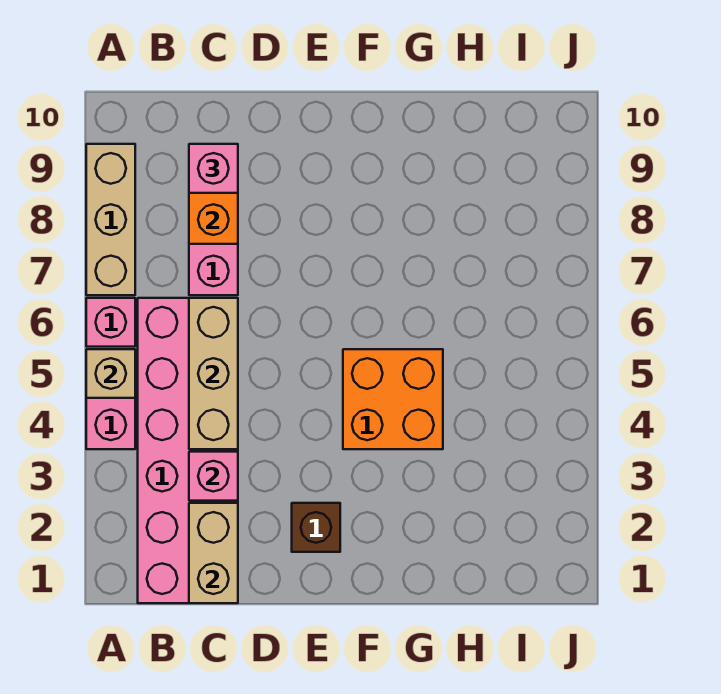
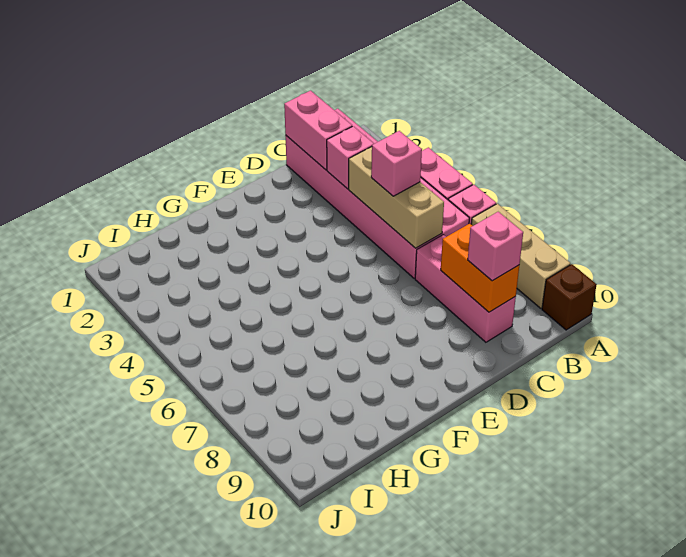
tan brick A5 level 2 -> none
tan brick C1:C2 level 2 -> pink brick C1:C2 level 2
none -> pink brick C5 level 3
brown brick E2 level 1 -> brown brick A10 level 1
orange brick F4:G5 level 1 -> none

